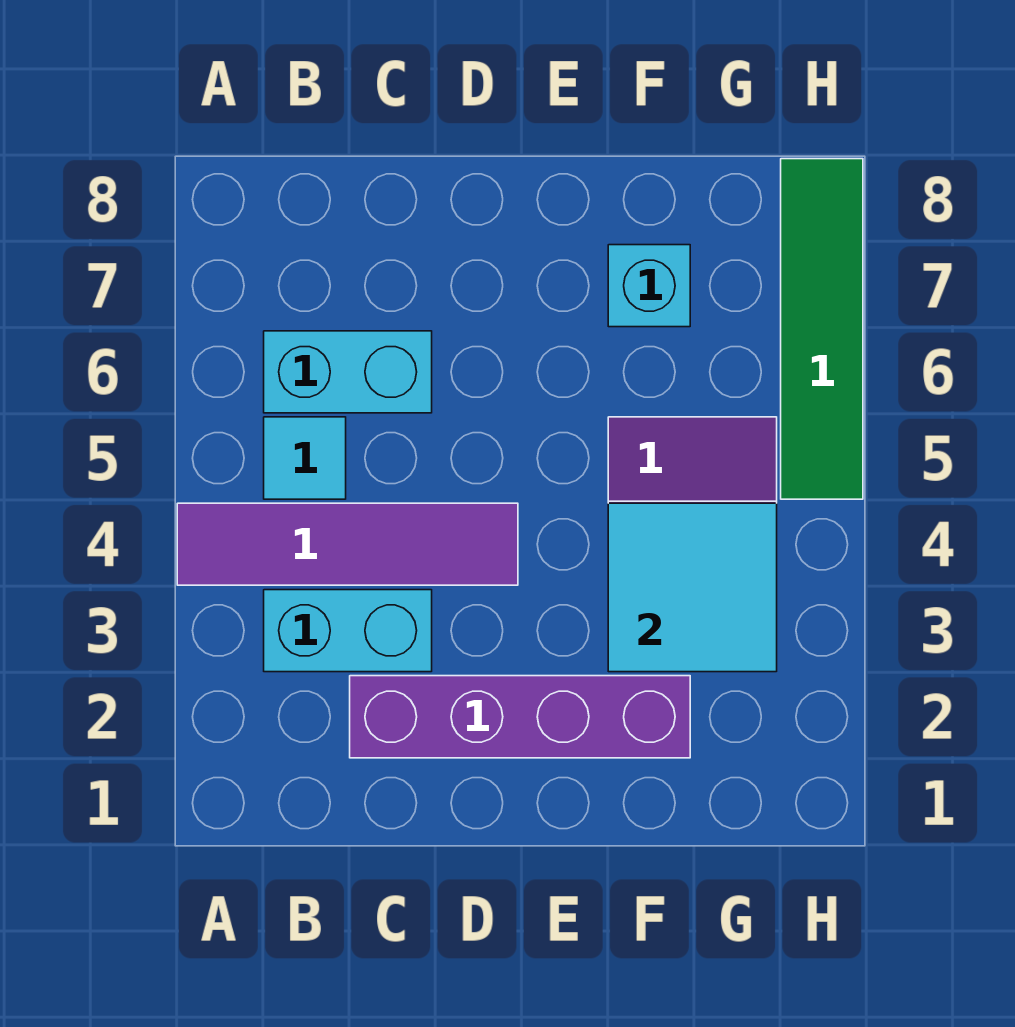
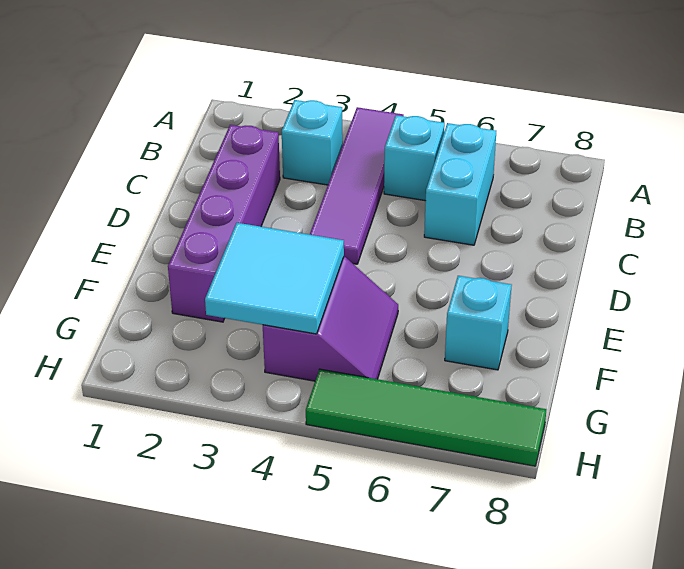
cyan brick B3:C3 level 1 -> cyan brick B3 level 1
cyan tile B5 level 1 -> cyan brick B5 level 1

